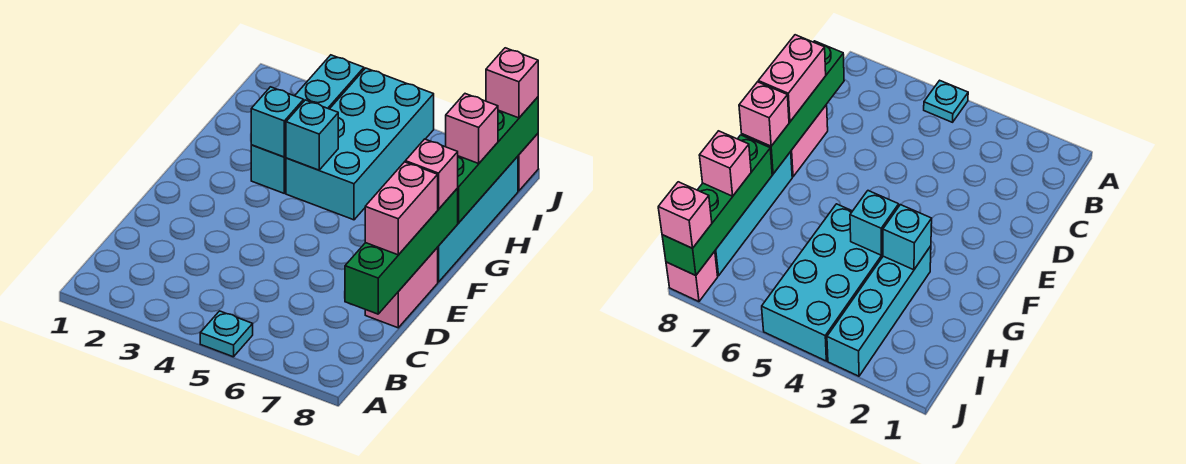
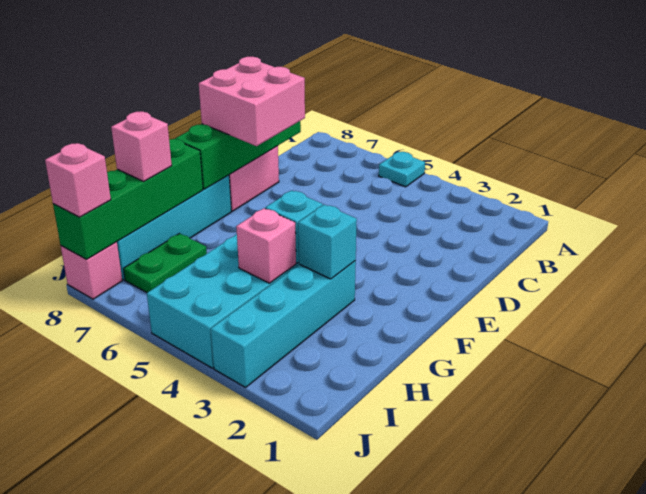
pink brick D8:E8 level 3 -> pink brick D7:E8 level 3
pink brick F8 level 3 -> pink brick H4 level 2
none -> green plate H7:I7 level 1

